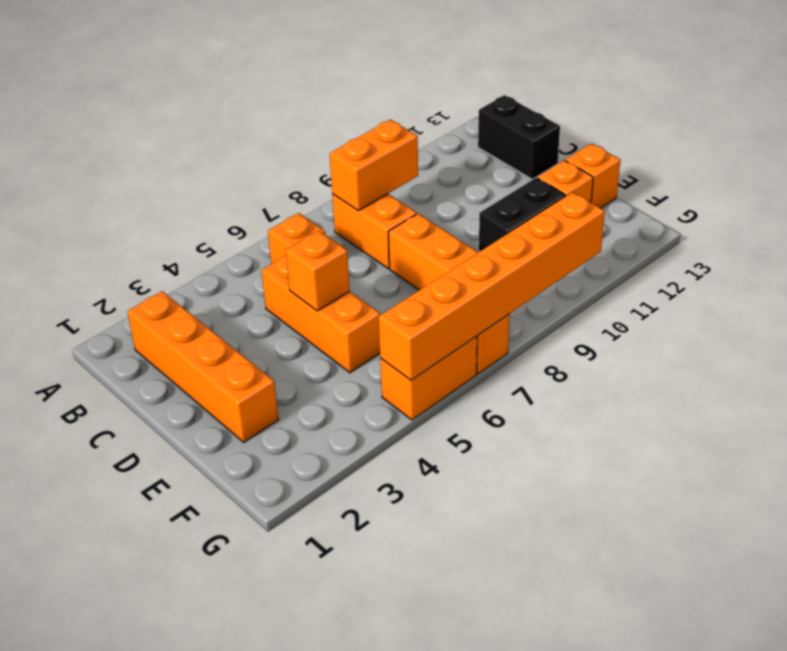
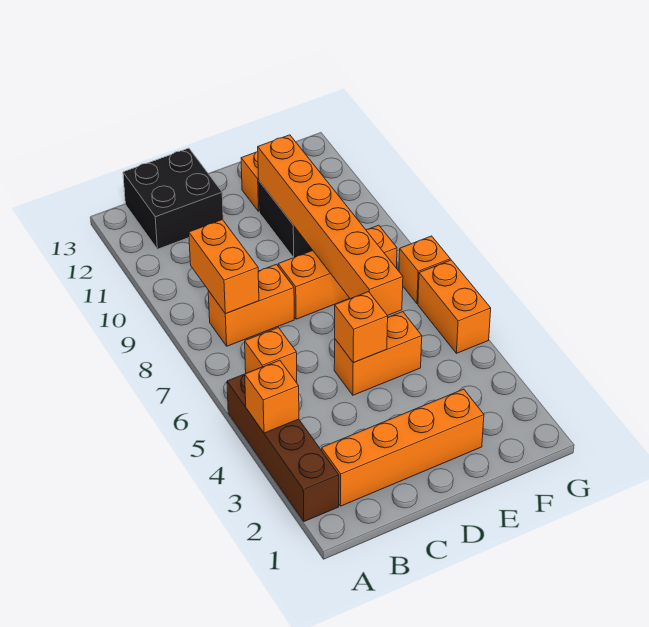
none -> brown brick A2:A5 level 1
black brick B13:C13 level 1 -> black brick B12:C13 level 1
orange brick C5:E5 level 1 -> orange brick D5:E5 level 1
orange brick E13 level 1 -> orange brick A4 level 2
orange brick G5:G10 level 2 -> orange brick E6:E11 level 2

